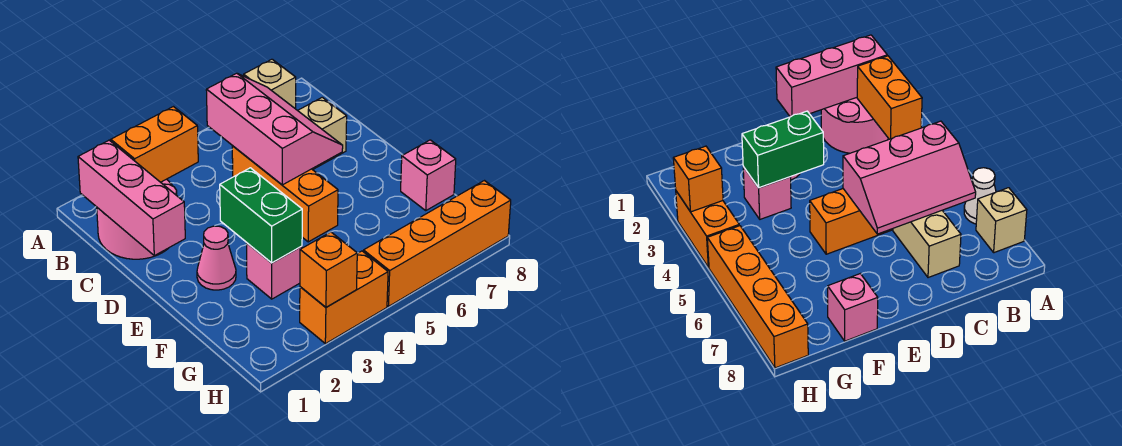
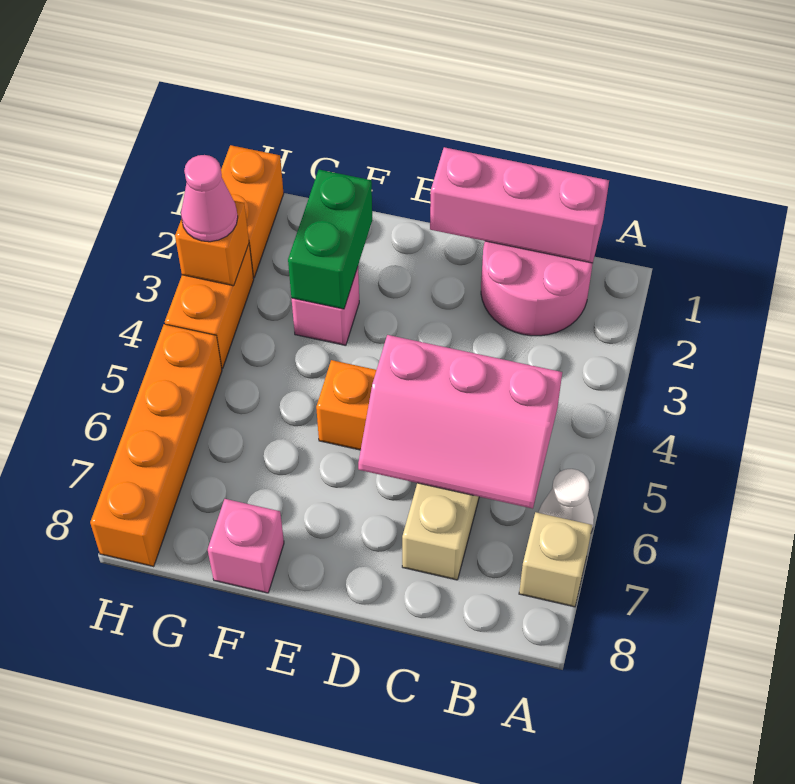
orange brick B2:B3 level 2 -> orange brick H1:H2 level 1
pink cone E2 level 1 -> pink cone H3 level 3
green brick E3:F3 level 2 -> green brick F2:F3 level 2

